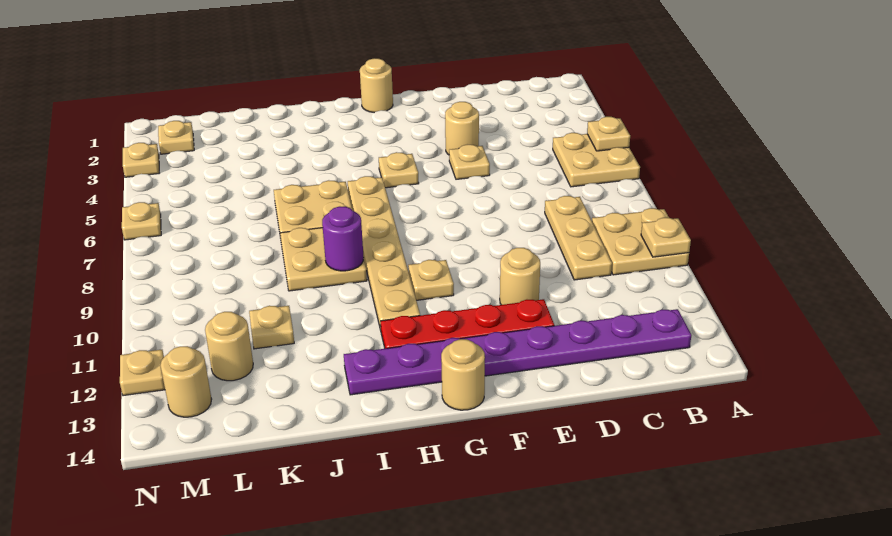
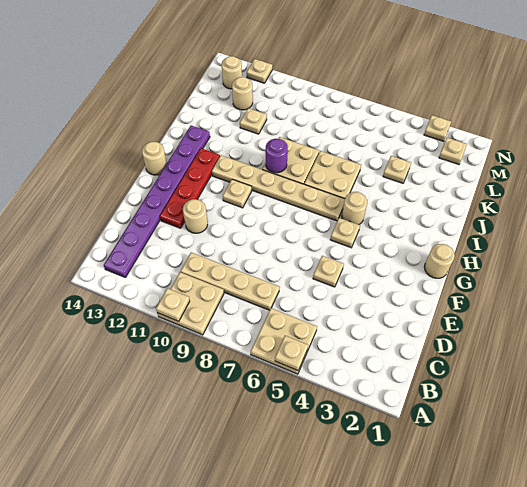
tan plate C8:C10 level 1 -> tan plate C7:C10 level 1
tan round brick E4 level 1 -> tan round brick H5 level 1
tan plate N6 level 1 -> tan plate K4 level 1

